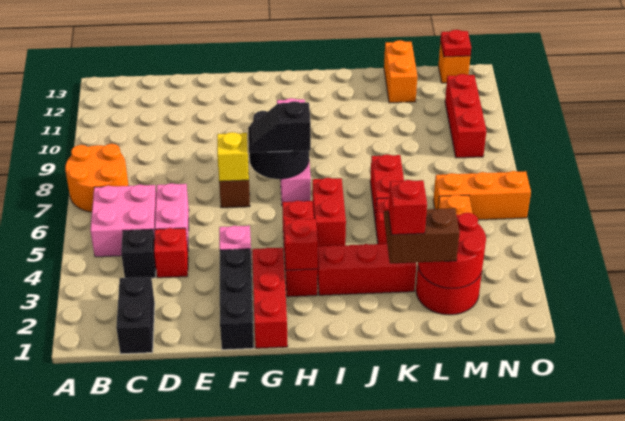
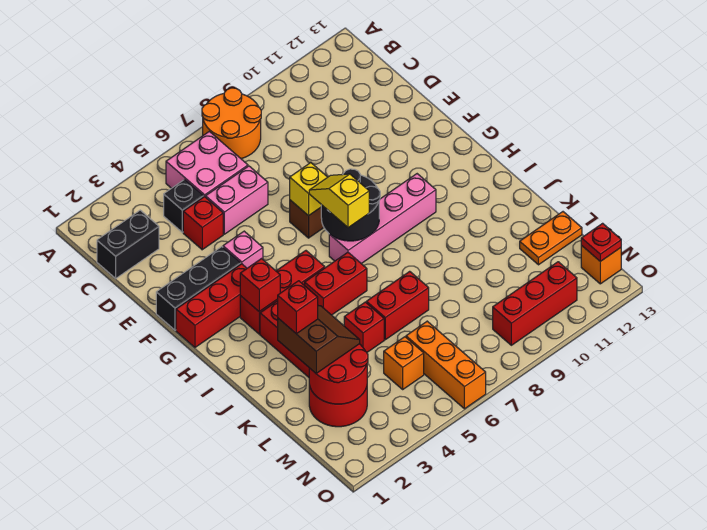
black slope G7:H7 level 3 top H -> yellow slope G7:H7 level 3 top H
orange brick L12:L13 level 1 -> orange plate L12:L13 level 1

